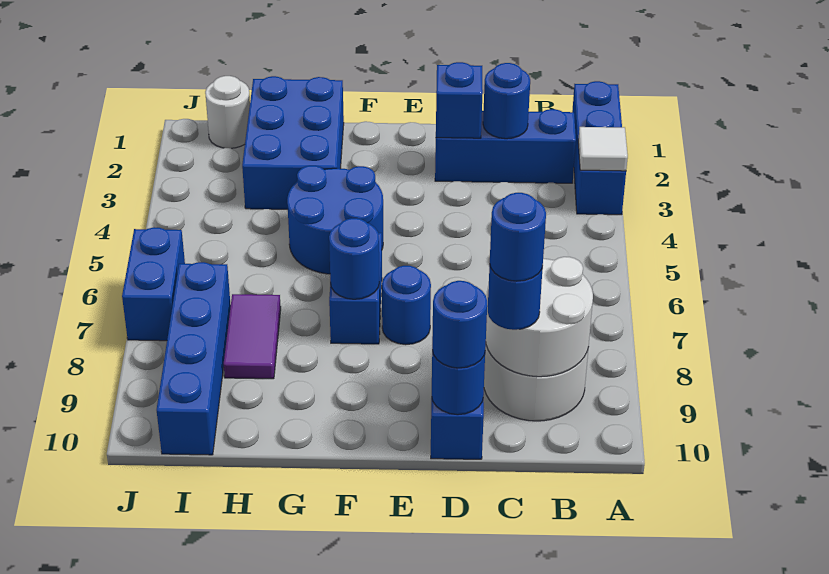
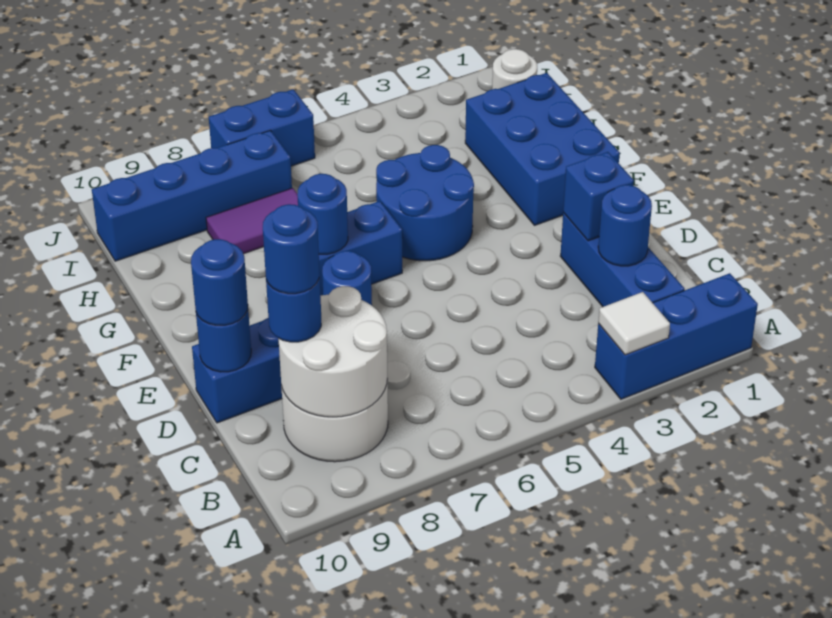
blue brick G1:H3 level 1 -> blue brick F1:H2 level 1

